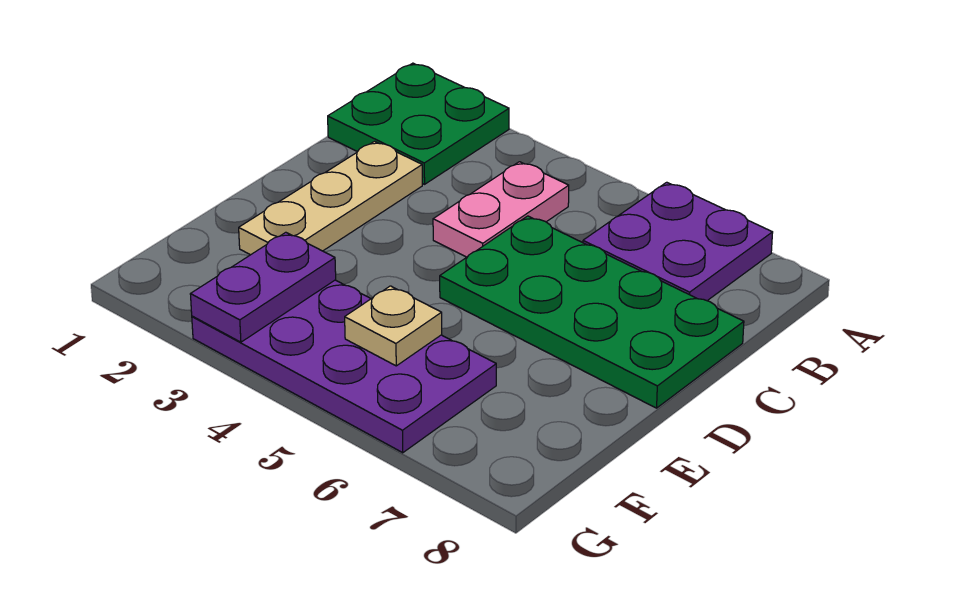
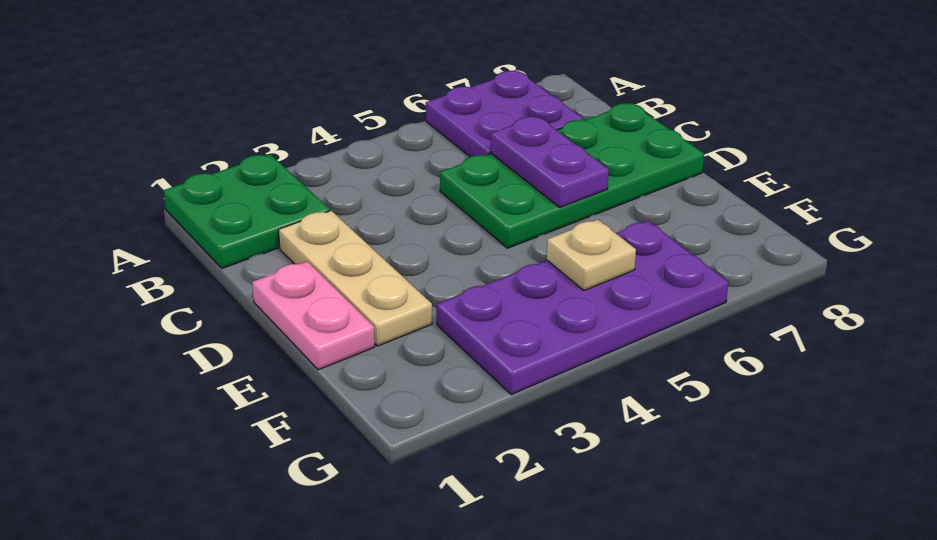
pink plate B4:C4 level 1 -> pink plate D1:E1 level 1
purple plate F3:G3 level 2 -> purple plate C6:D6 level 2

